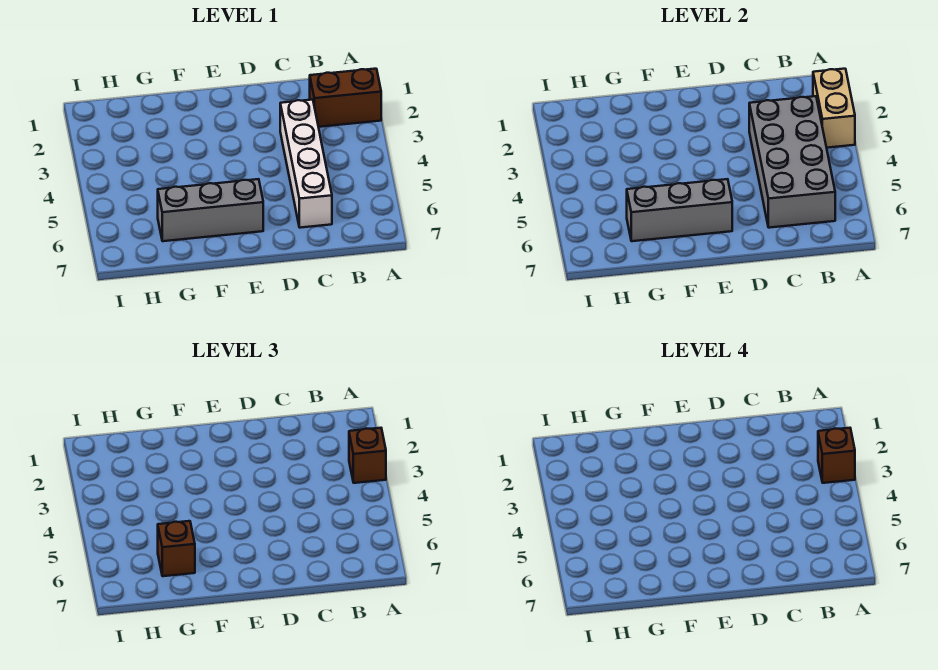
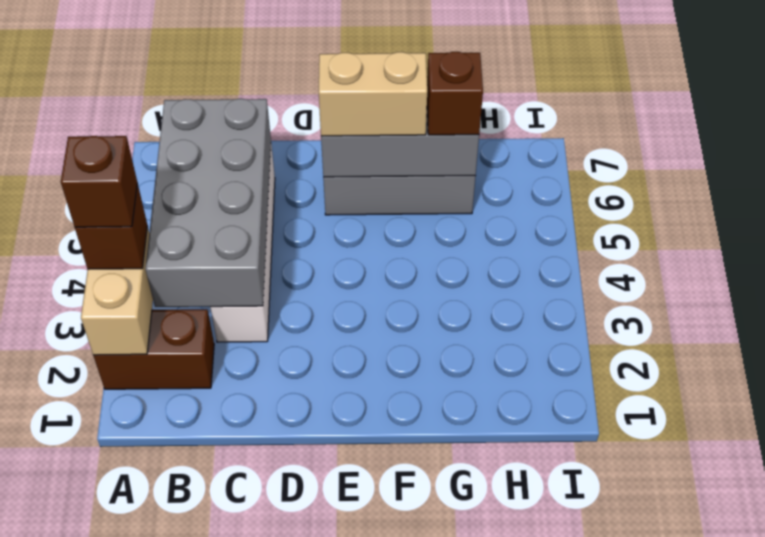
none -> tan brick E6:F6 level 3

